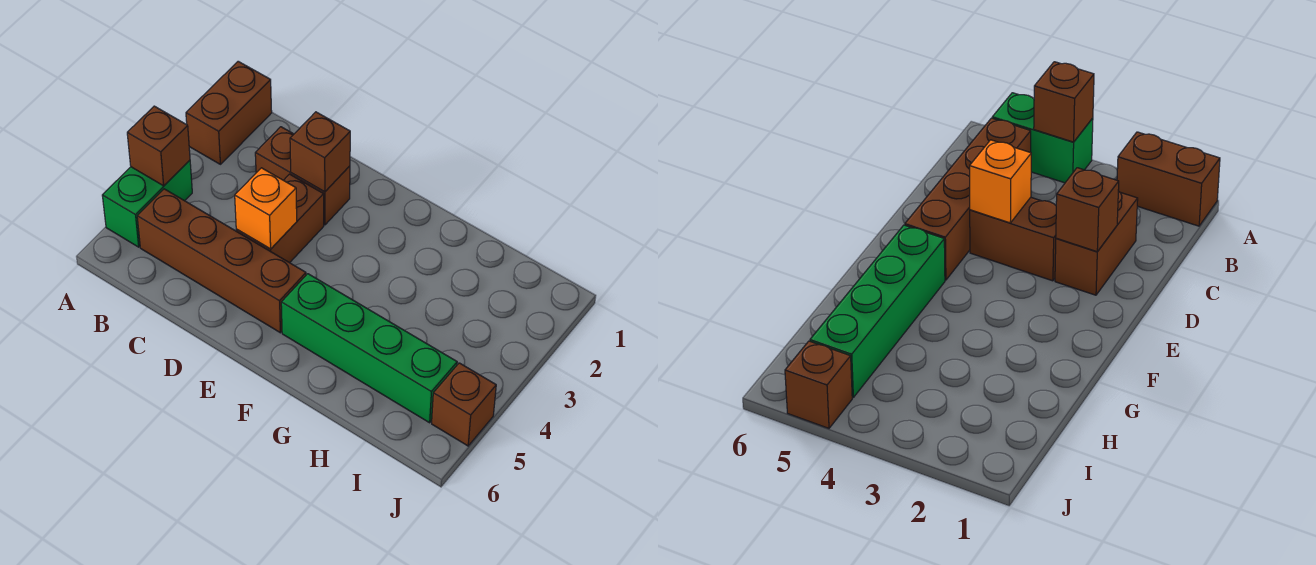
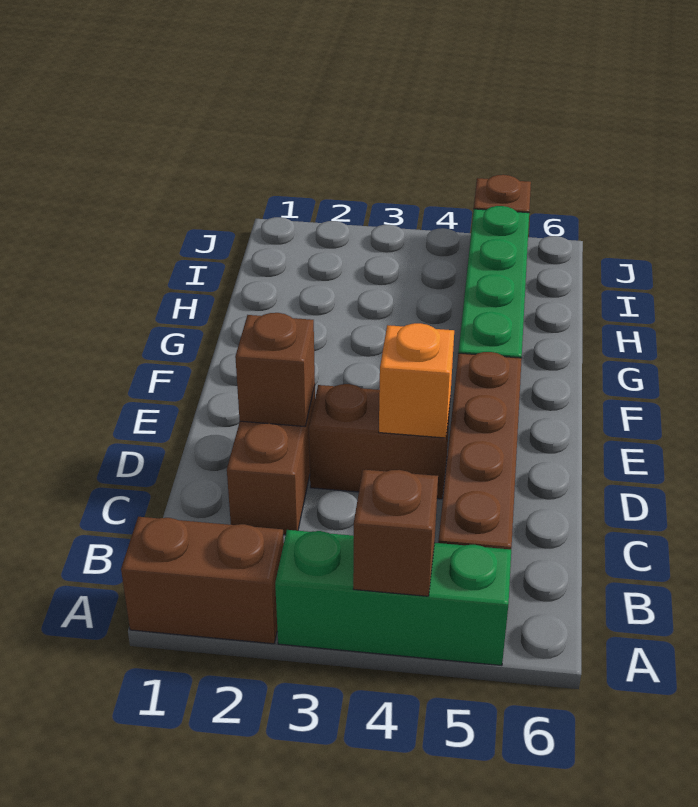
green brick A4:A5 level 1 -> green brick A3:A5 level 1

